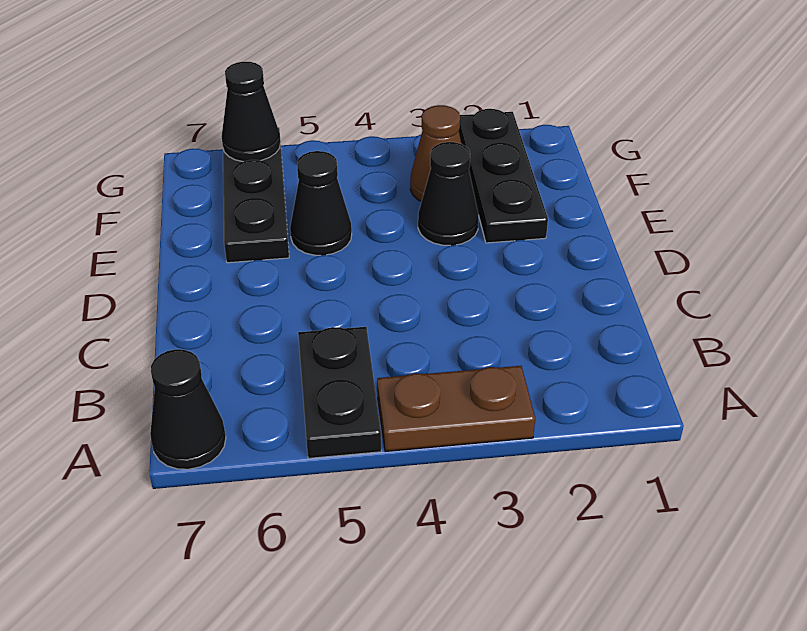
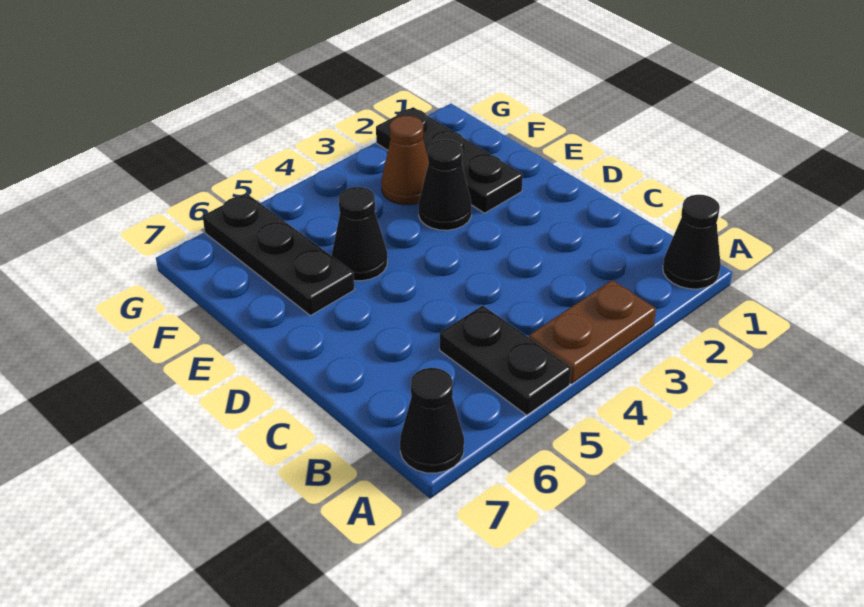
black cone G6 level 2 -> black cone A1 level 1

